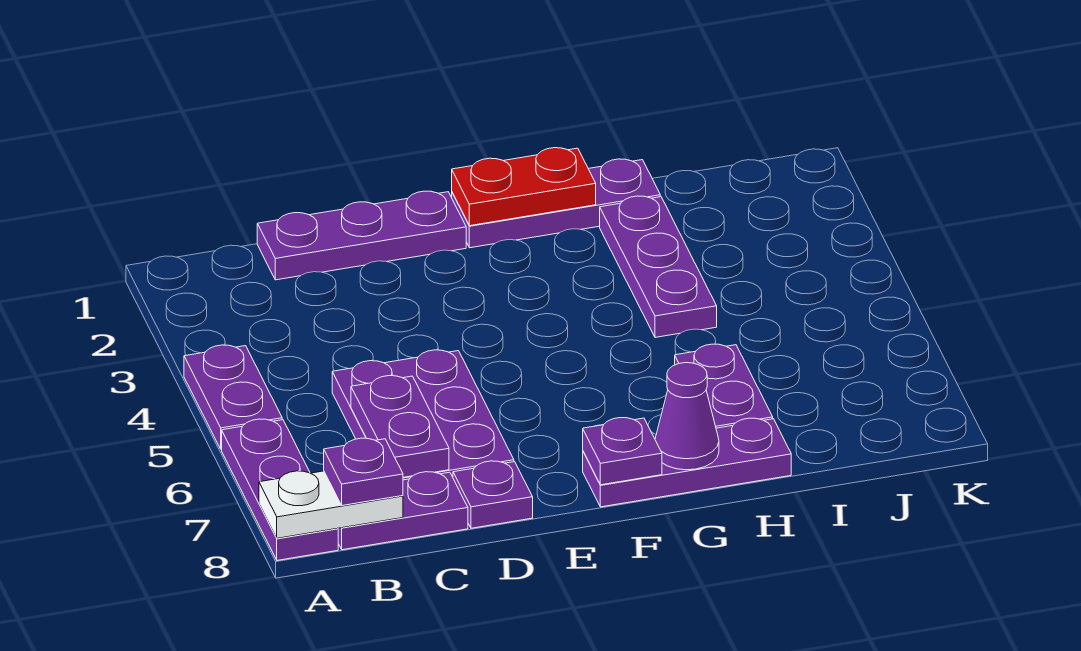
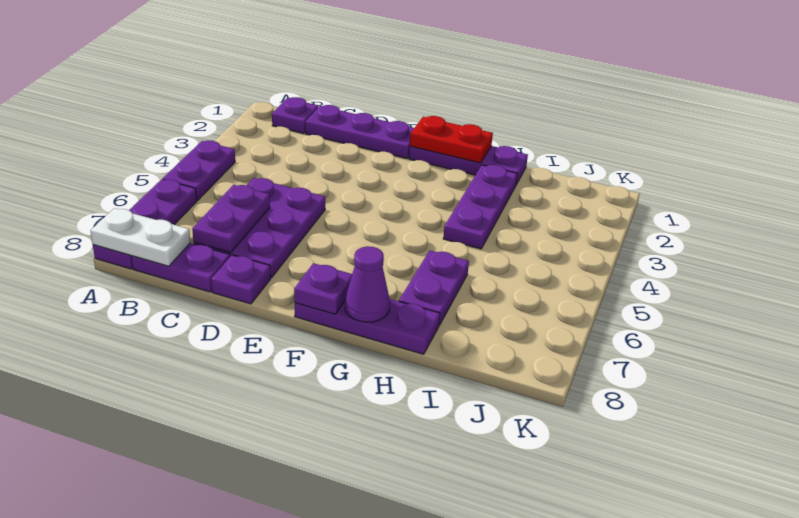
purple plate B8 level 3 -> purple plate B1 level 1

